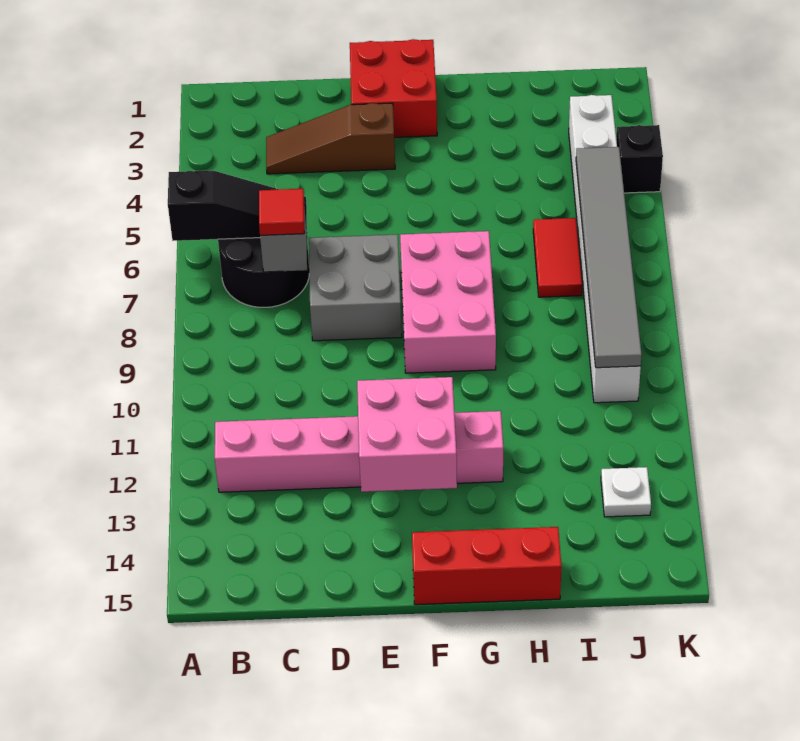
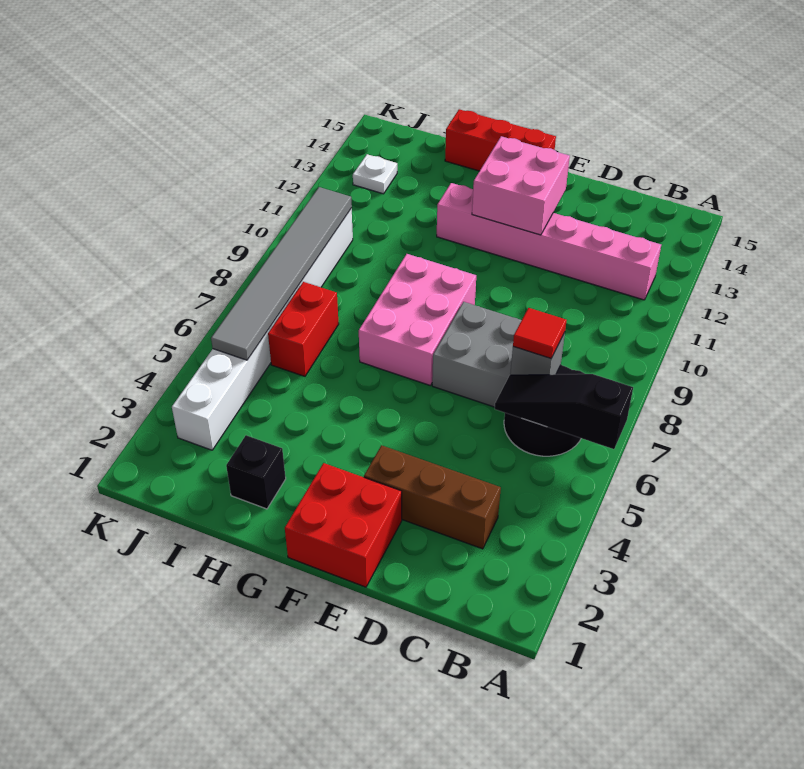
brown slope C3:E3 level 1 top E -> brown brick C3:E3 level 1
red tile I6:I7 level 1 -> red brick I6:I7 level 1
black brick K4 level 1 -> black brick H2 level 1

